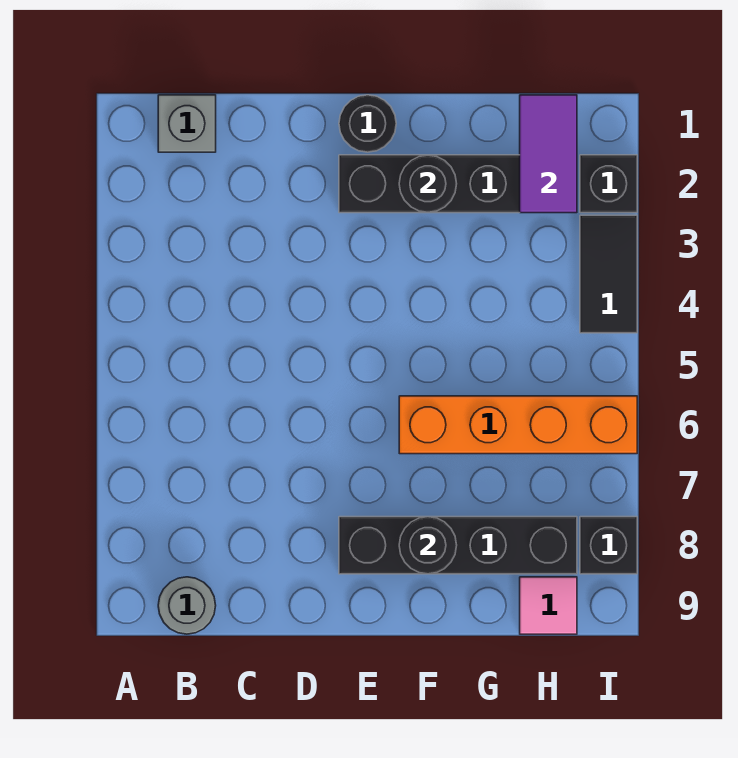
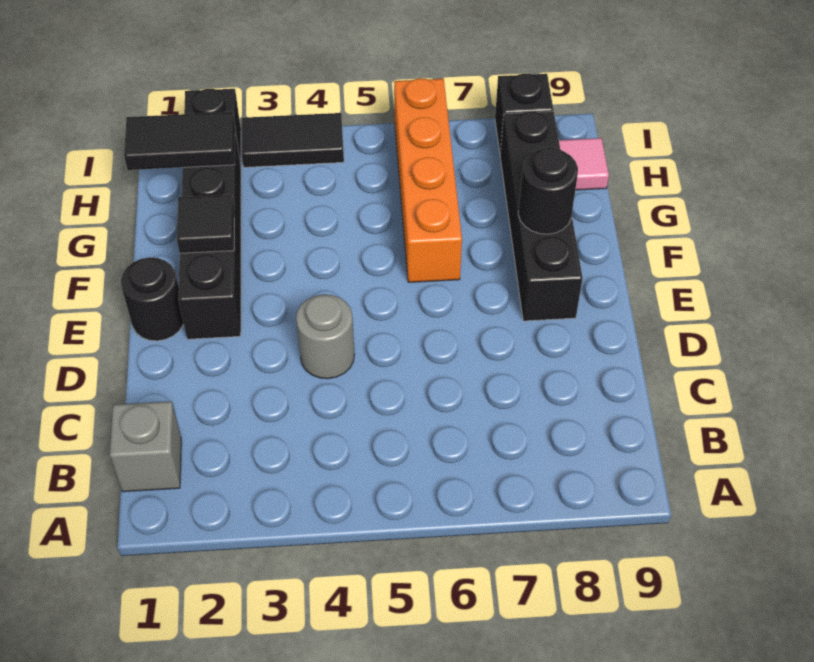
grey round brick B9 level 1 -> grey round brick D4 level 1
black round brick F2 level 2 -> black tile F2 level 2
purple tile H1:H2 level 2 -> black tile H1:H2 level 2

